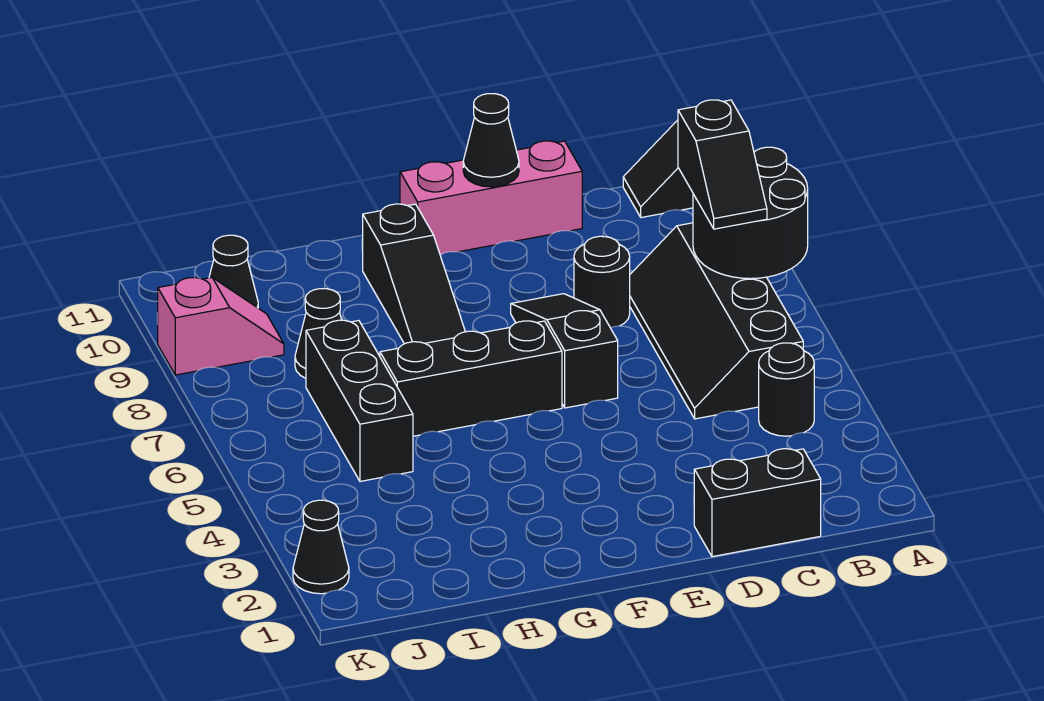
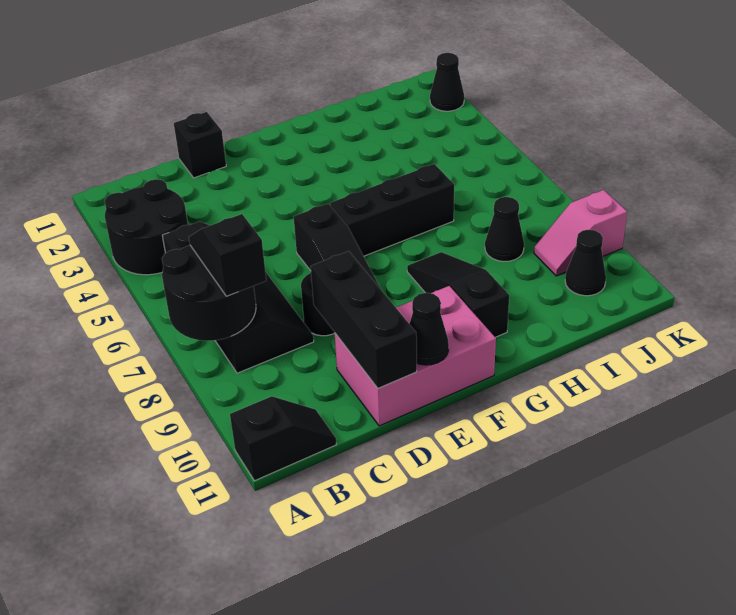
black round brick B4 level 1 -> black round brick A3:B4 level 1
black brick C1:D1 level 1 -> black brick D1 level 1
pink brick D11:F11 level 1 -> pink brick D10:F11 level 1
black brick I5:I7 level 1 -> black brick D9:D11 level 2

